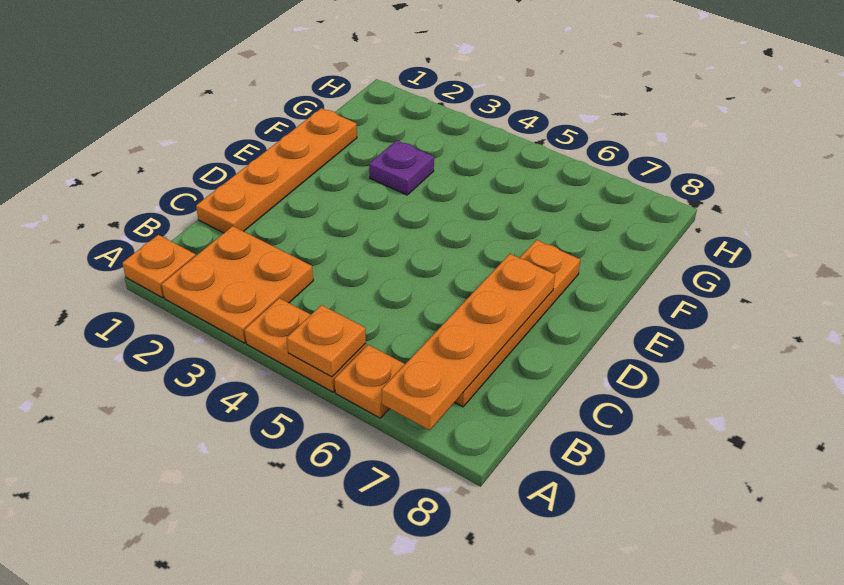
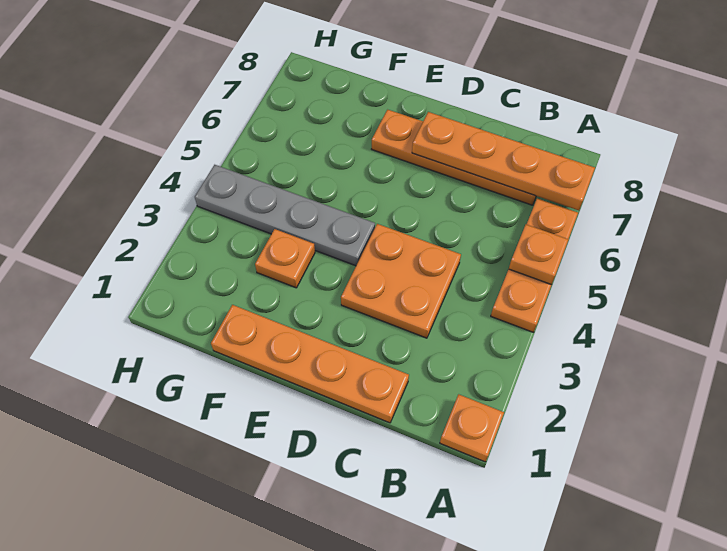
orange plate A2:B3 level 1 -> orange plate C3:D4 level 1
none -> grey plate E4:H4 level 1
purple plate F3 level 1 -> orange plate F3 level 1

